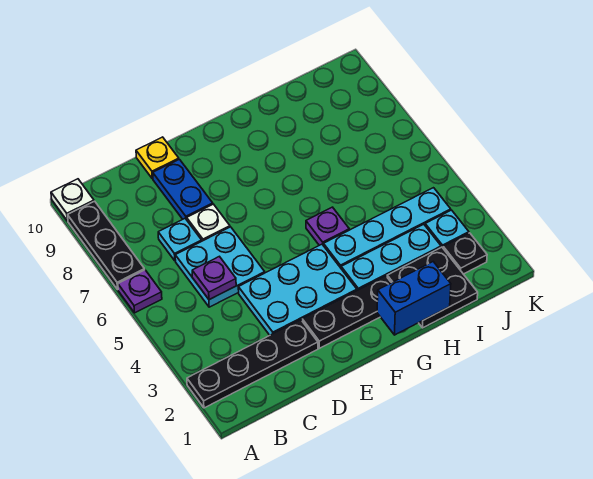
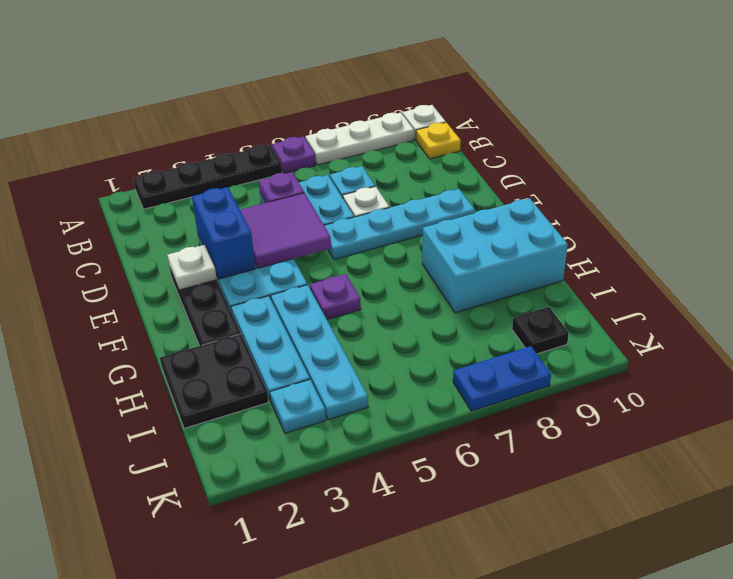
black plate A2:D2 level 1 -> black plate A2:A5 level 1
black plate A7:A9 level 1 -> white plate A7:A9 level 1
none -> purple tile D4:E5 level 2
blue plate D8:D9 level 1 -> blue plate K7:K8 level 1
yellow plate D10 level 1 -> yellow plate B10 level 1
none -> white plate E2 level 2
none -> cyan plate E6:E9 level 1
blue brick G1:H1 level 2 -> blue brick D3:E3 level 2
none -> cyan brick G8:H10 level 1
black plate J2 level 1 -> black plate J9 level 1

